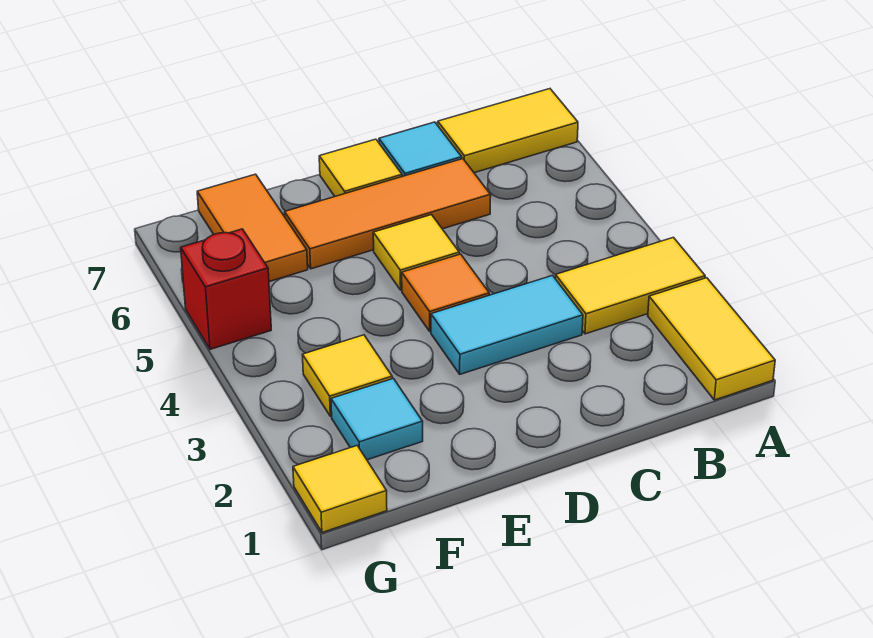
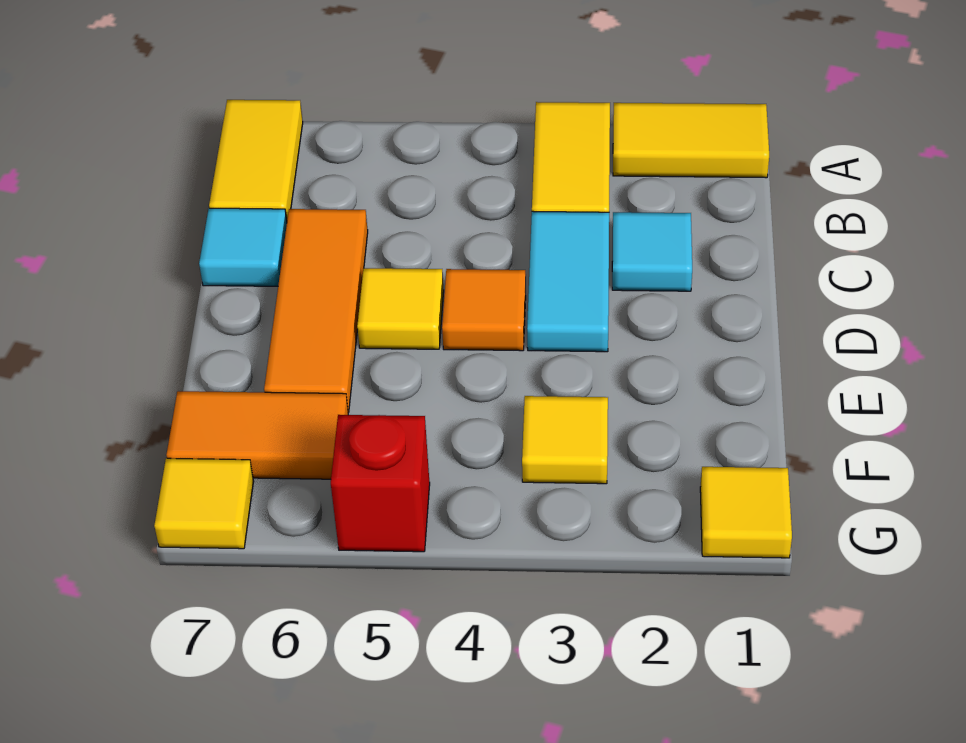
yellow tile D7 level 1 -> yellow tile G7 level 1
cyan tile F2 level 1 -> cyan tile C2 level 1

